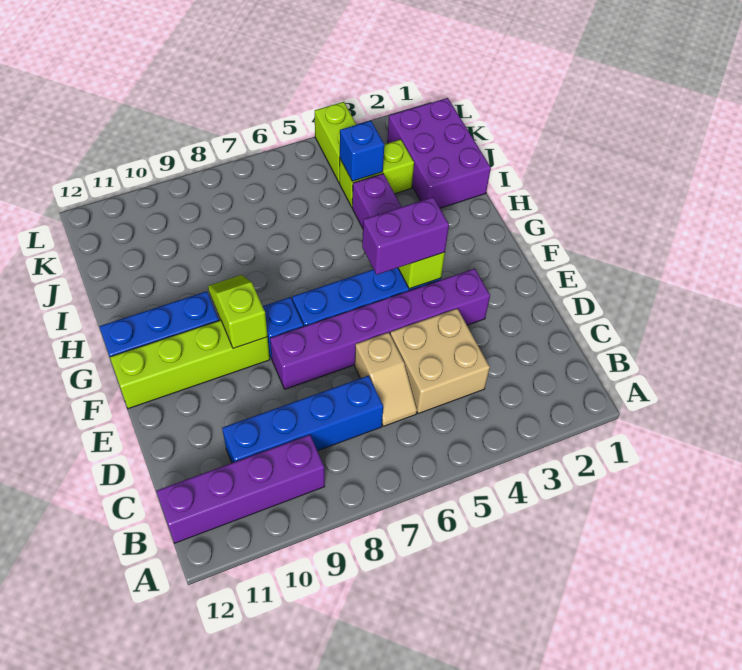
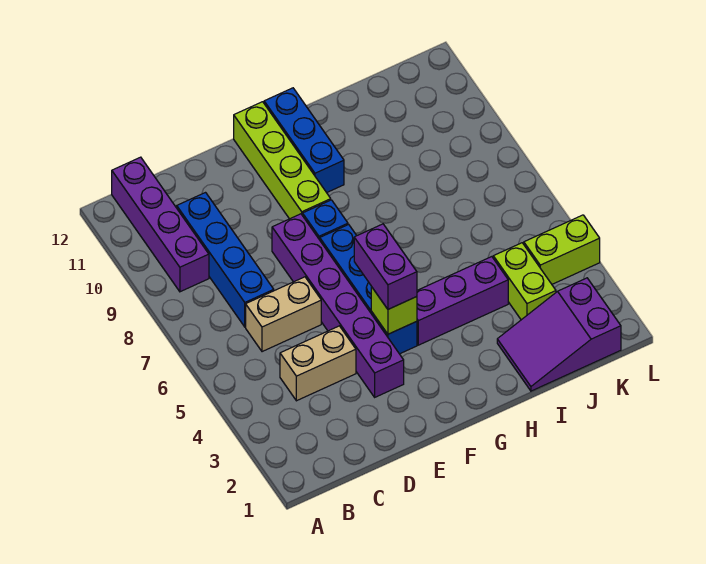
tan brick C4:D5 level 1 -> tan brick C4:D4 level 1
tan slope C6:D6 level 1 top D -> tan brick C6:D6 level 1
lime slope F9:G9 level 2 top F -> none
purple brick I1:K2 level 1 -> purple slope I1:K2 level 1 top K
blue brick J4 level 2 -> none

